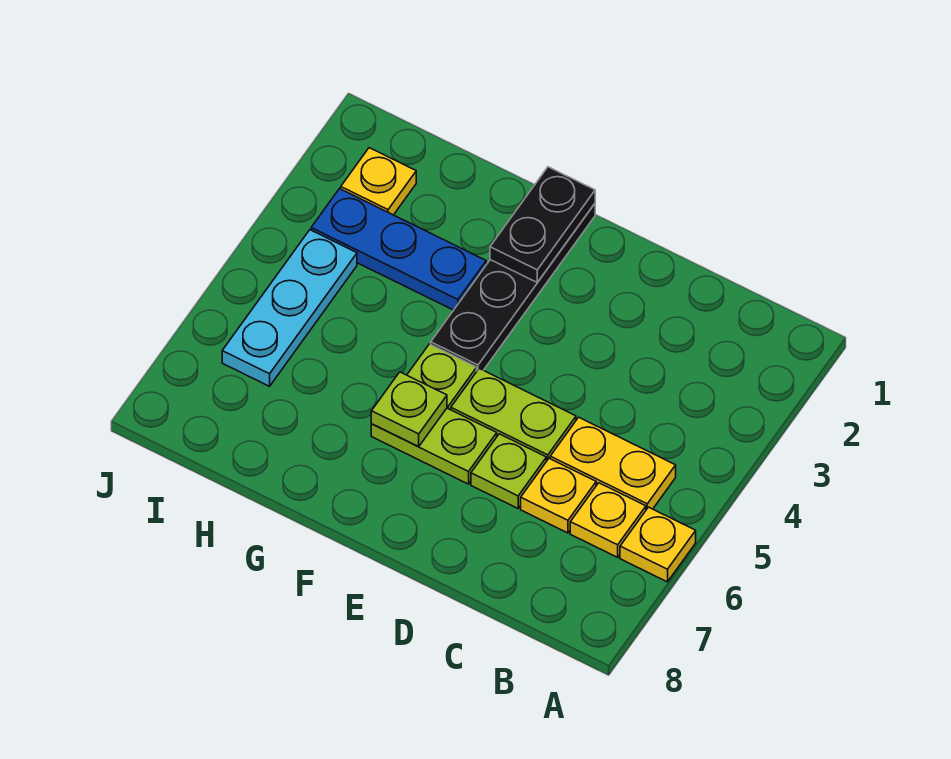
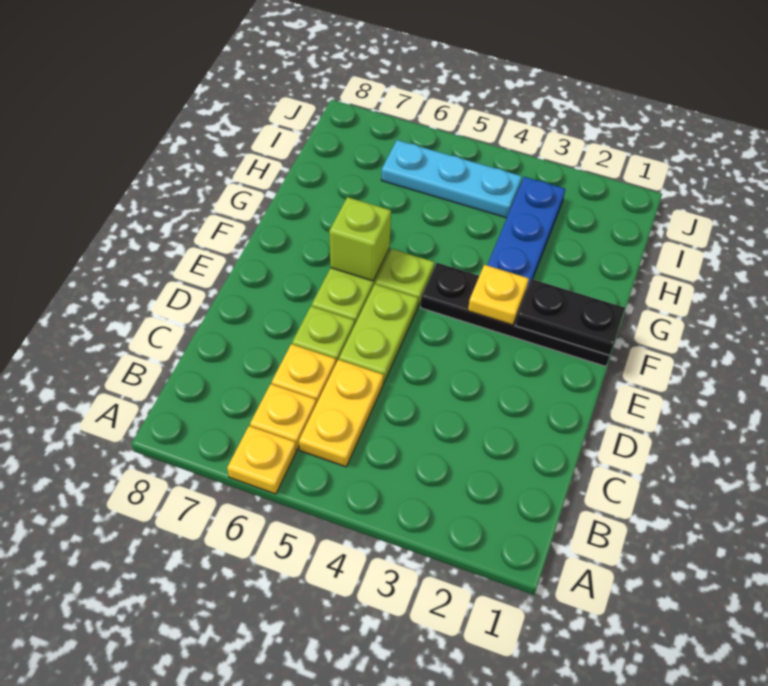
lime plate F6 level 2 -> lime brick F6 level 2
yellow plate I2 level 1 -> yellow plate F3 level 2

